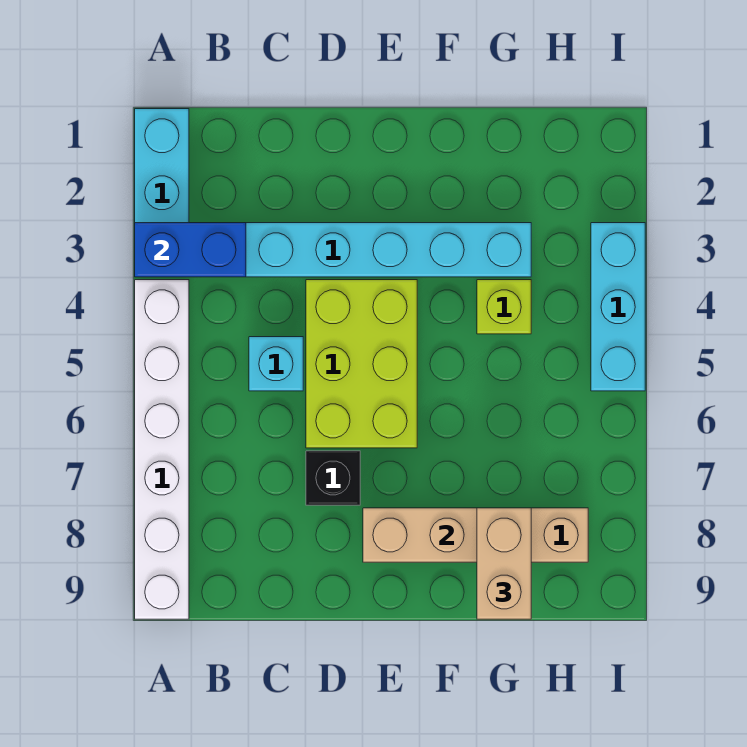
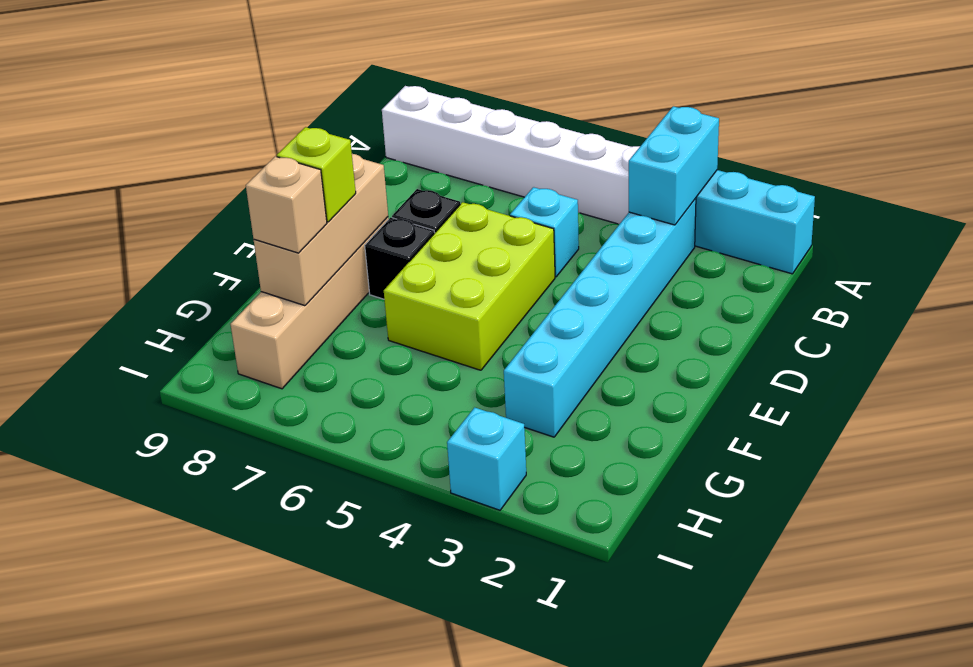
blue brick A3:B3 level 2 -> cyan brick A3:B3 level 2
lime brick D4:E6 level 1 -> lime brick D5:F6 level 1
none -> black brick E7 level 1
lime brick G4 level 1 -> lime brick F8 level 3
tan brick G8:G9 level 3 -> tan brick G8 level 3
cyan brick I3:I5 level 1 -> cyan brick I3 level 1

